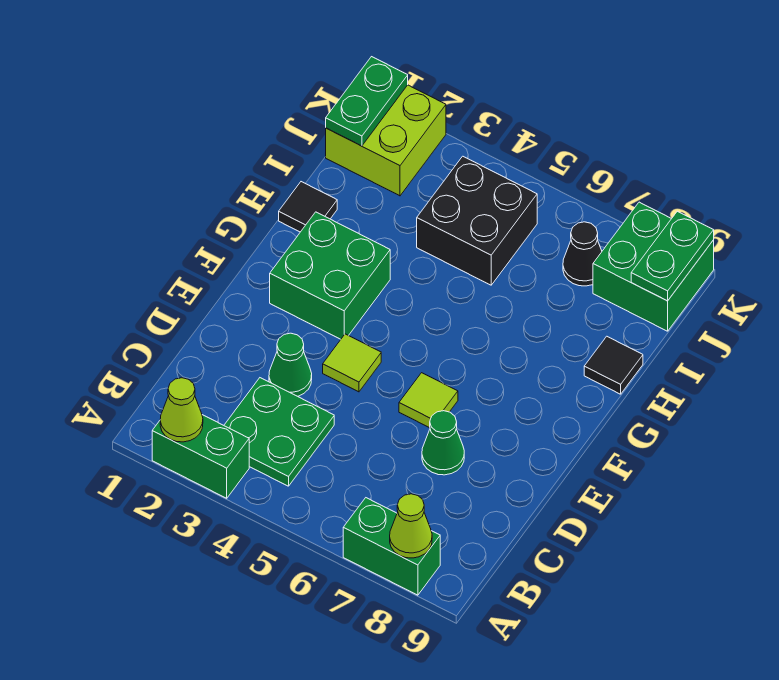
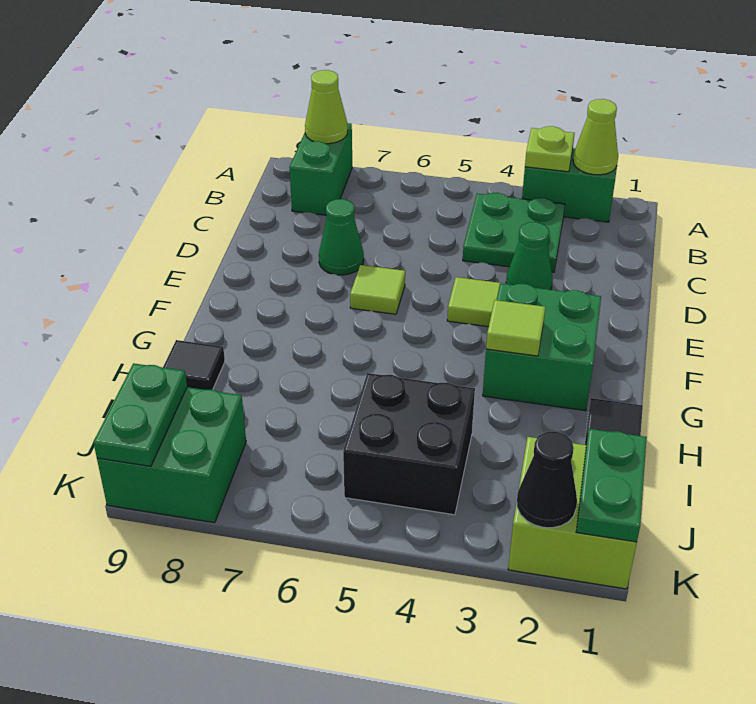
none -> lime plate A3 level 2
green brick A7:A8 level 1 -> green brick A8:B8 level 1
none -> lime tile G3 level 2
black cone J7 level 1 -> black cone K2 level 2

